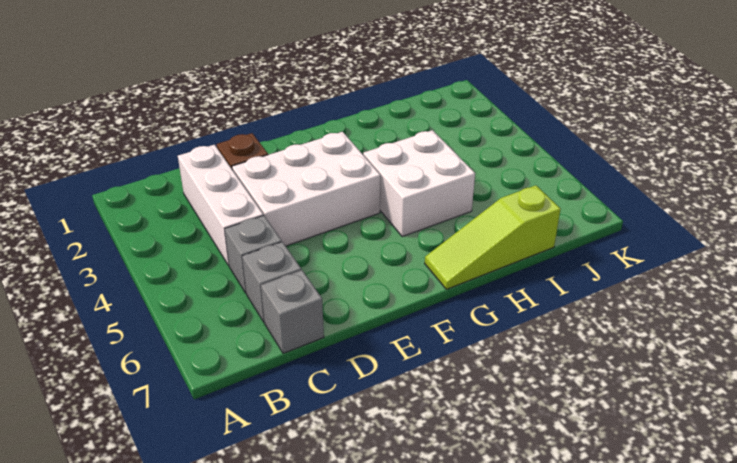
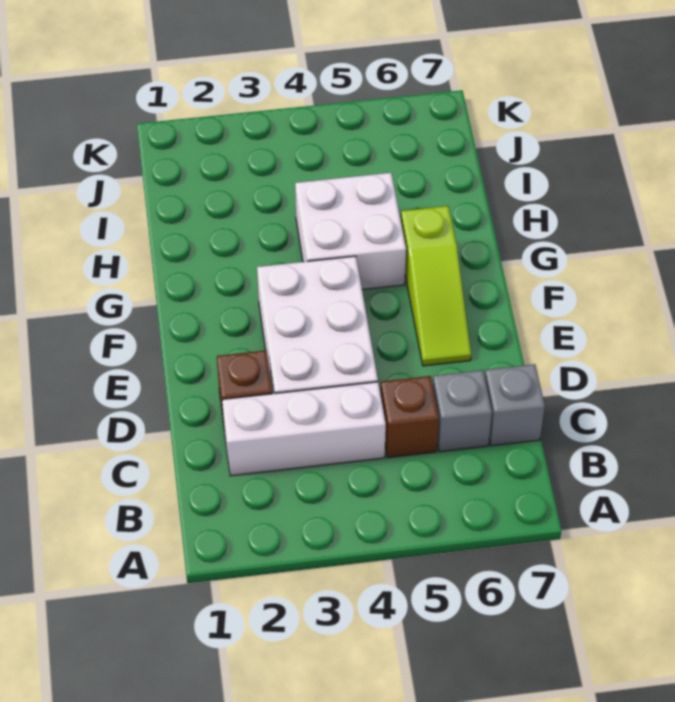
grey brick C5 level 1 -> brown brick C5 level 1
lime slope G7:I7 level 1 top I -> lime slope E6:G6 level 1 top G

